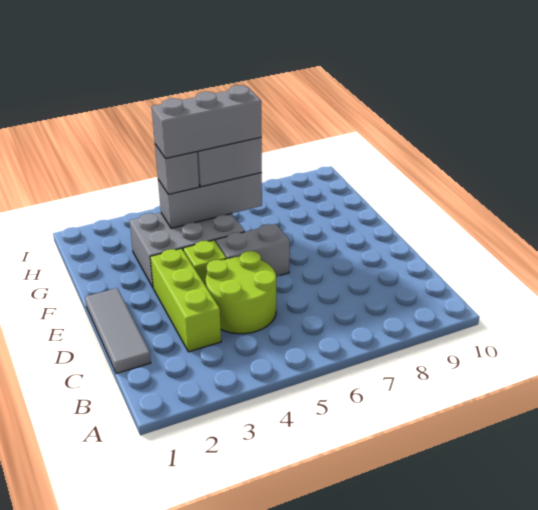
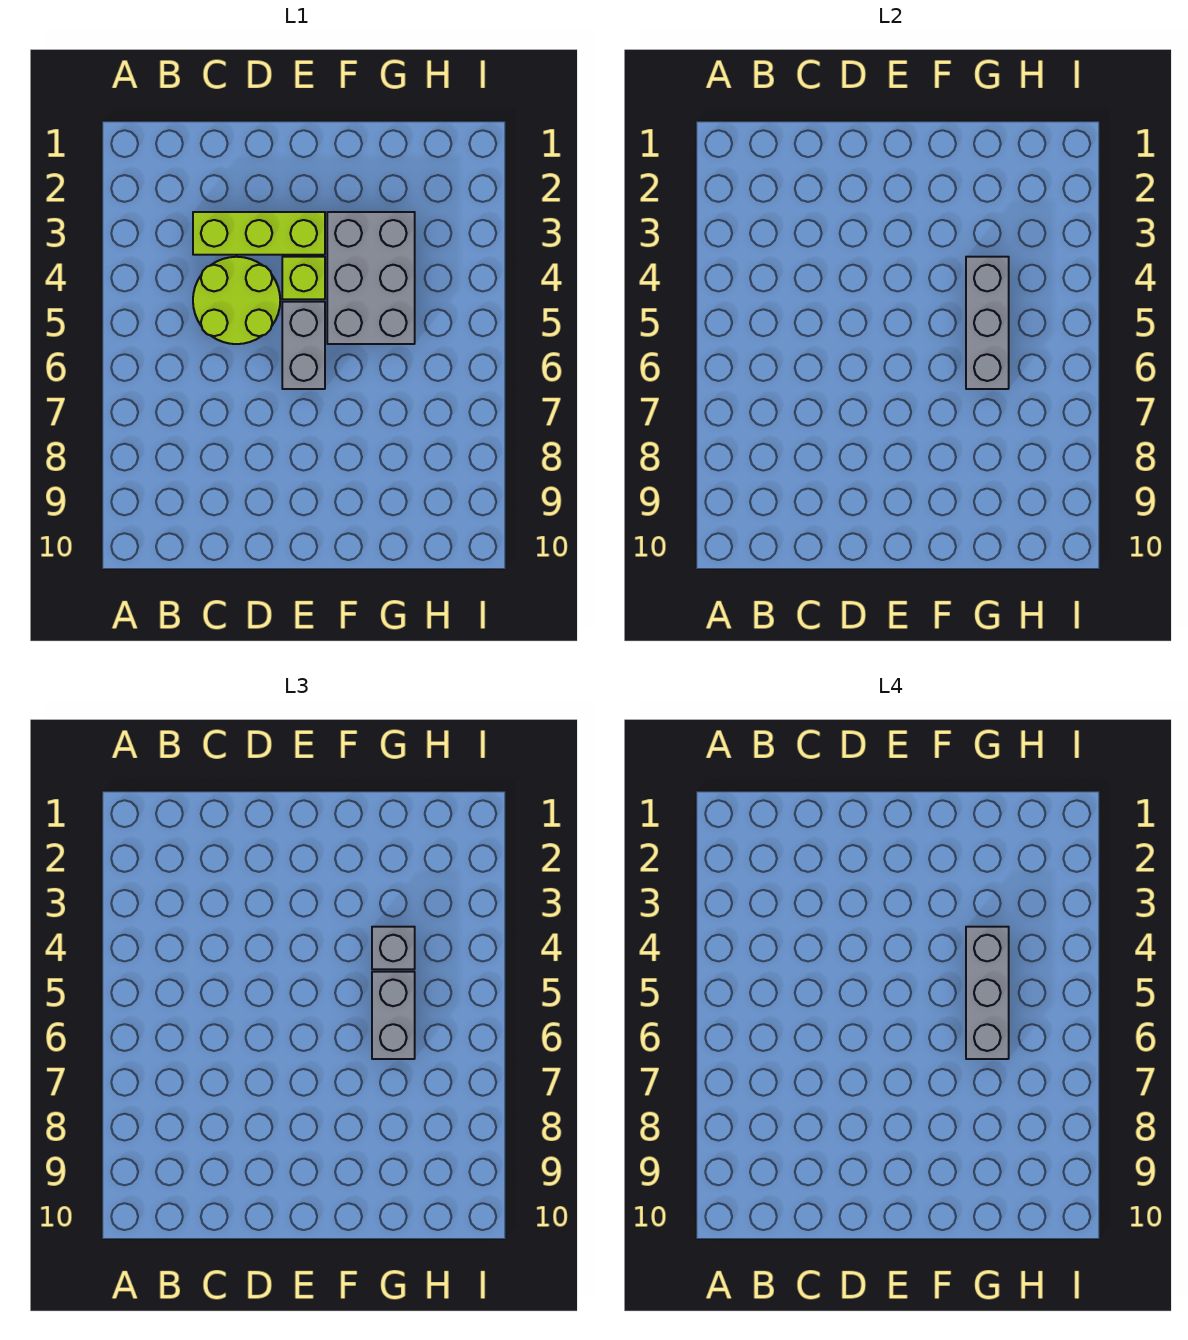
grey tile C1:E1 level 1 -> none

